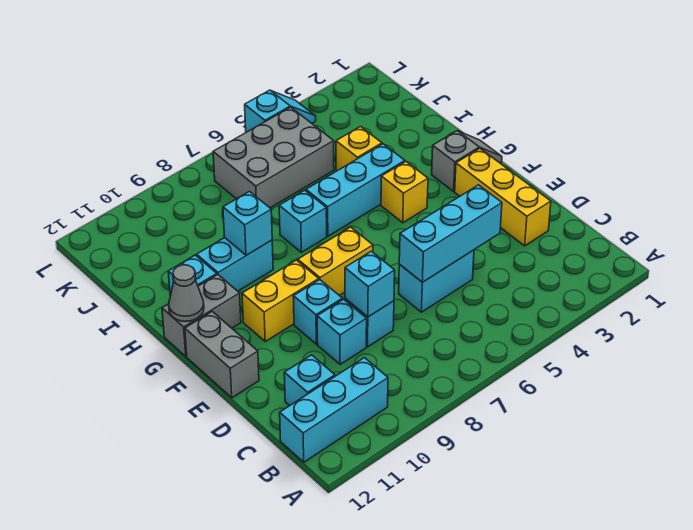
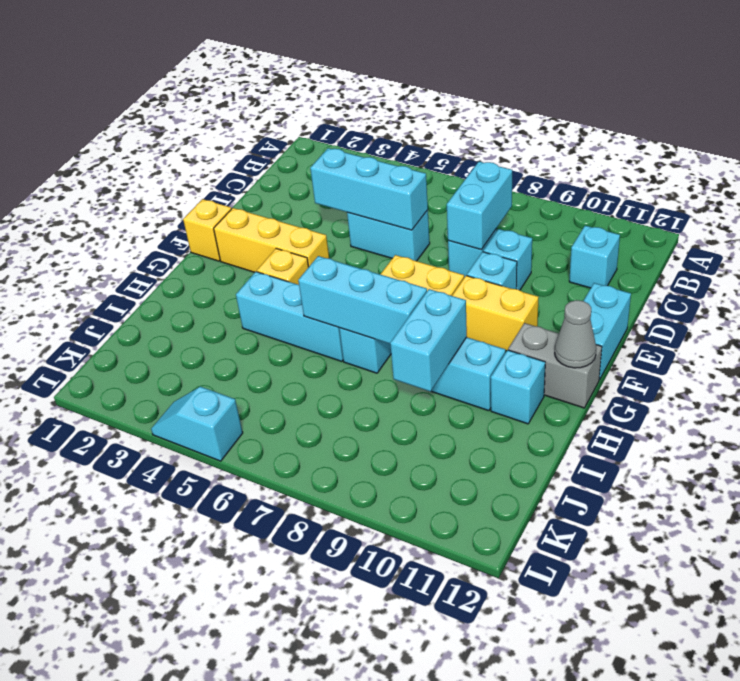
cyan brick B10:B12 level 1 -> cyan brick H6:H8 level 2
yellow brick D2:F2 level 1 -> yellow brick F2:F4 level 1
cyan brick D8 level 2 -> cyan brick C8:D8 level 2
grey brick E12:F12 level 1 -> cyan brick E12:F12 level 1
grey slope G1:G2 level 1 top 2 -> none
cyan brick H9 level 2 -> cyan brick H9:I9 level 2
yellow brick I4 level 1 -> yellow brick F1 level 1
grey brick J5:K7 level 1 -> none

